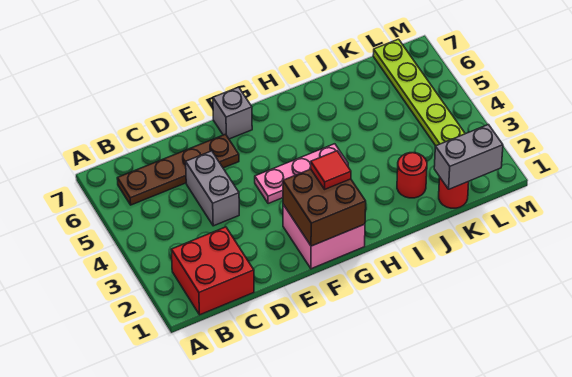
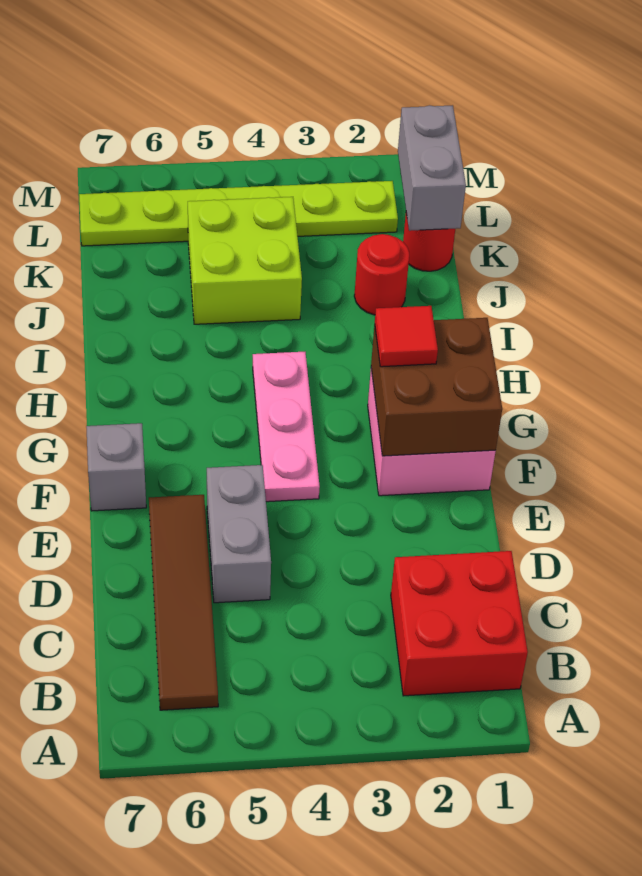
brown plate B6:E6 level 1 -> brown tile B6:E6 level 1
grey brick D4:D5 level 1 -> grey brick D5:E5 level 1
none -> lime brick J4:K5 level 1

